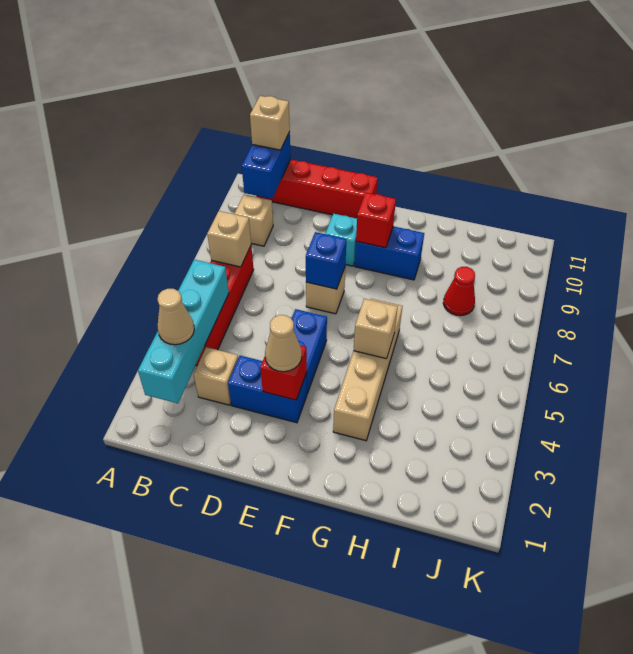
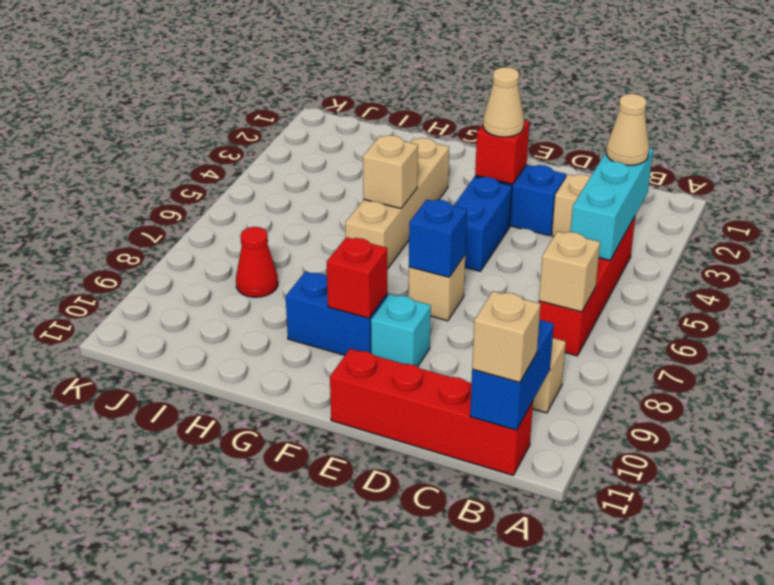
cyan brick B2:B5 level 2 -> cyan brick B3:B5 level 2

